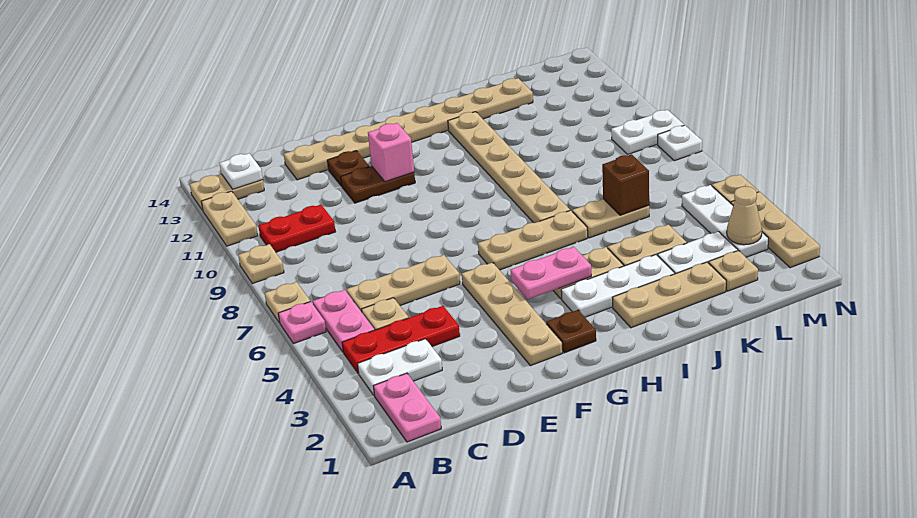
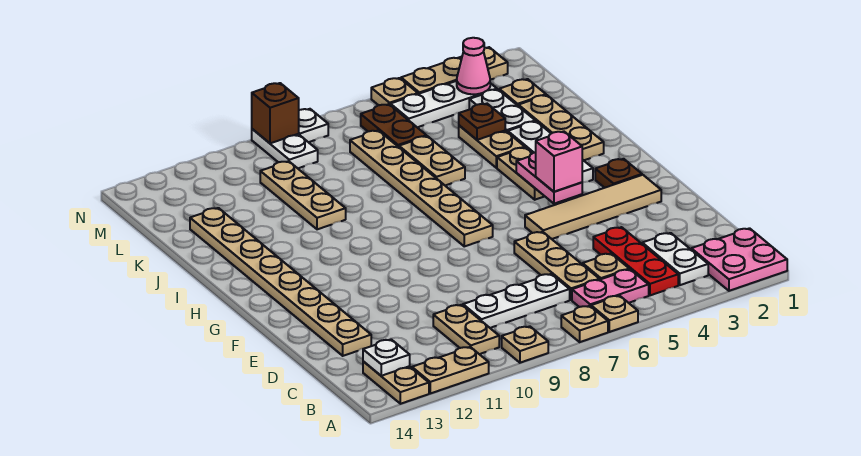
pink plate A6 level 1 -> tan plate A6 level 1
pink plate B1:B2 level 1 -> pink plate A1:B2 level 1
red plate B10:C10 level 1 -> tan plate B10:C10 level 1
none -> white plate C7:C9 level 1
brown plate E11:F11 level 1 -> brown plate L6:M6 level 1
brown plate E12 level 1 -> brown plate K4 level 2
tan plate F2:F5 level 1 -> tan tile F2:F5 level 1
pink brick F11 level 2 -> pink brick G4 level 3
tan plate G6:I6 level 1 -> tan plate J10:L10 level 1
tan plate I7:I12 level 1 -> tan plate G7:L7 level 1
brown brick K6 level 2 -> brown brick N9 level 2
tan cone M3 level 2 -> pink cone M3 level 2

